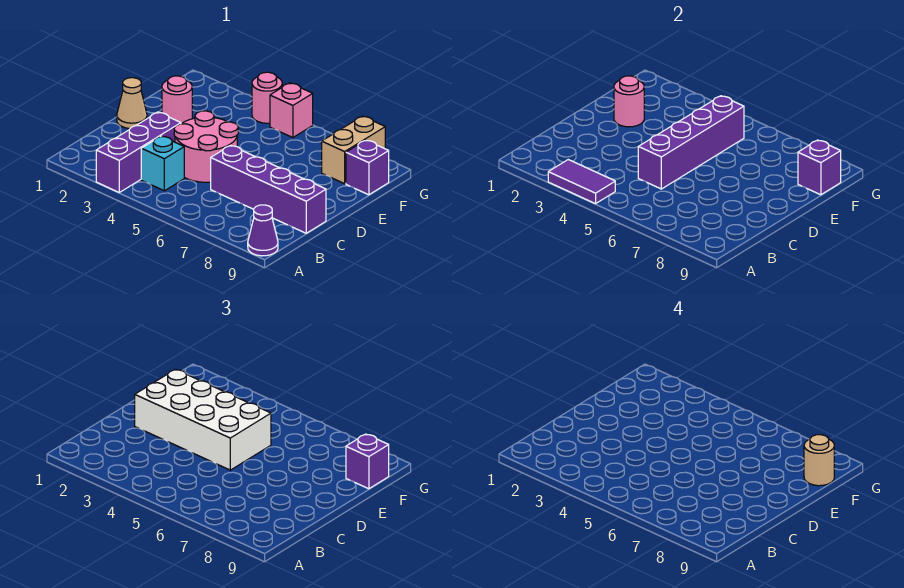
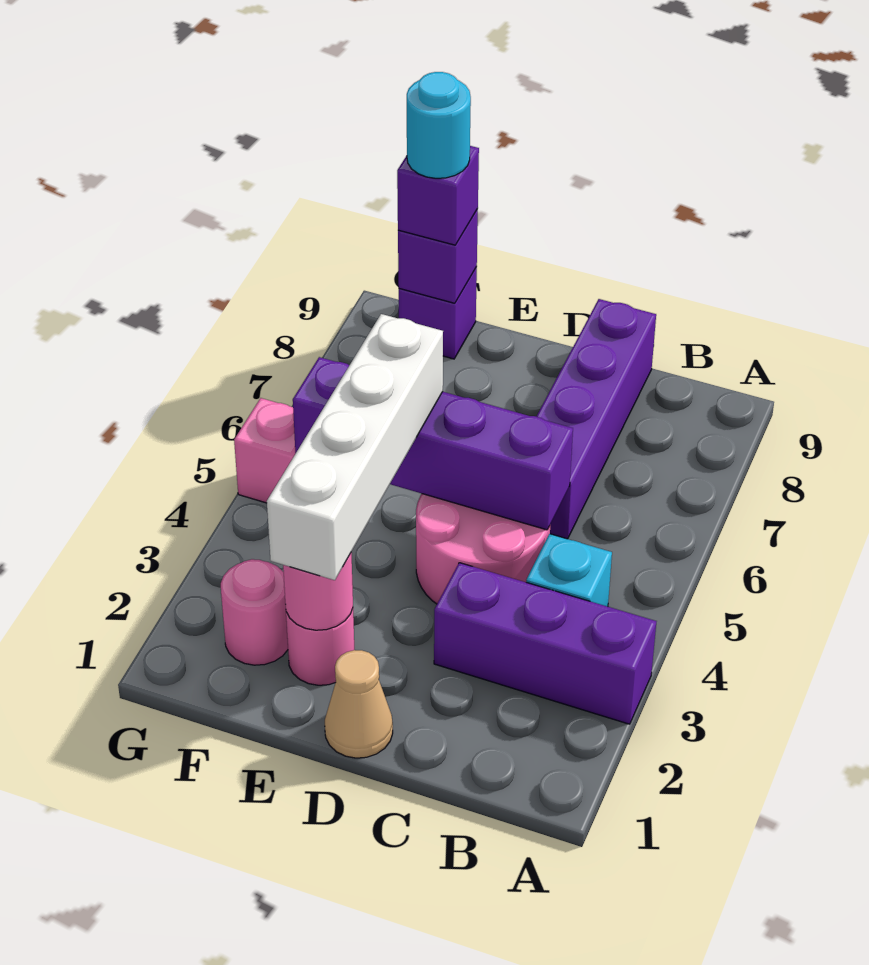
purple tile A3:A4 level 2 -> none
purple cone A9 level 1 -> none
white brick D2:E5 level 3 -> white brick E2:E5 level 3
tan brick F8:G8 level 1 -> none
tan round brick F9 level 4 -> cyan round brick F9 level 4
pink round brick G4 level 1 -> pink round brick F2 level 1

